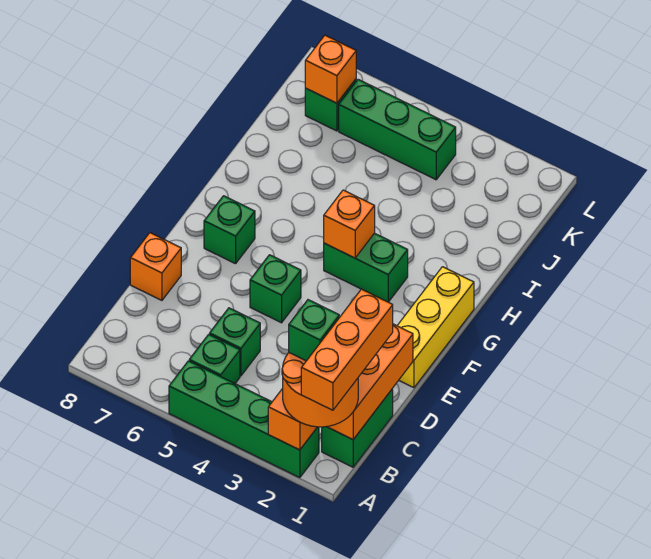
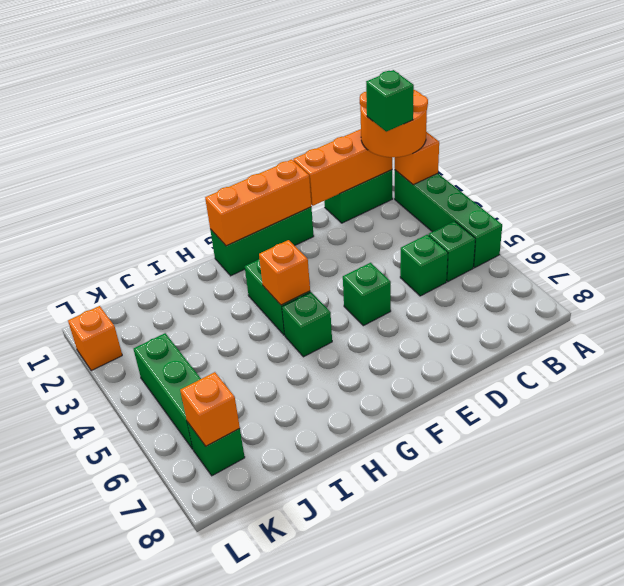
orange brick A1:C1 level 4 -> orange brick E1:G1 level 2
orange brick D8 level 1 -> orange brick L2 level 1
yellow brick E1:G1 level 1 -> green brick E1:G1 level 1
green brick F7 level 1 -> green brick G5 level 1

